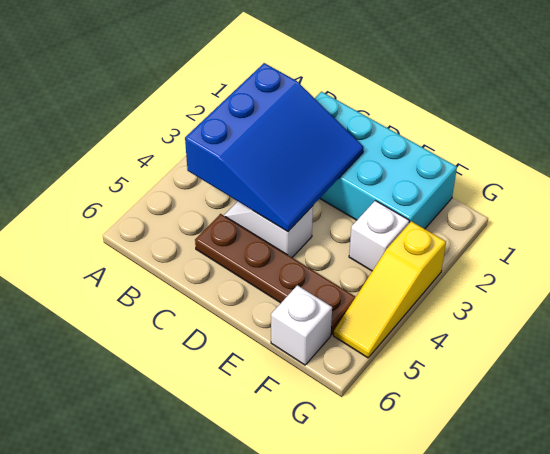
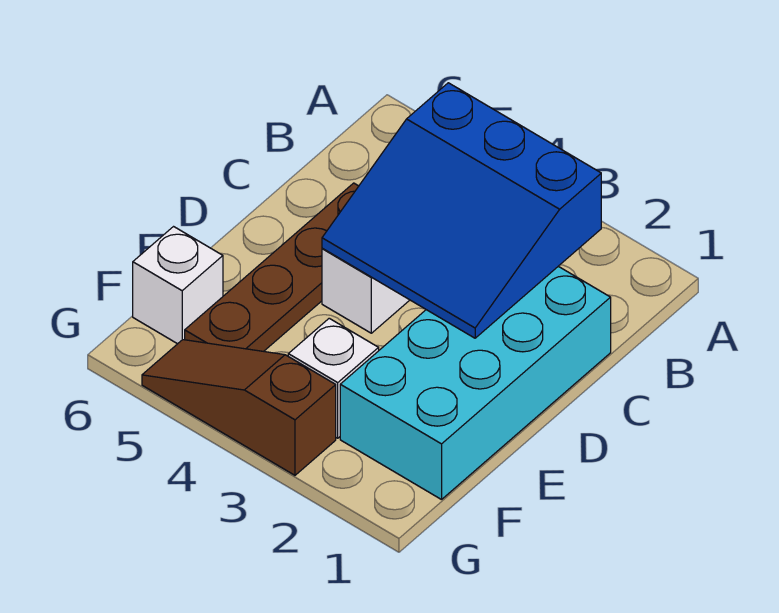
yellow slope G3:G5 level 1 top 3 -> brown slope G3:G5 level 1 top 3

